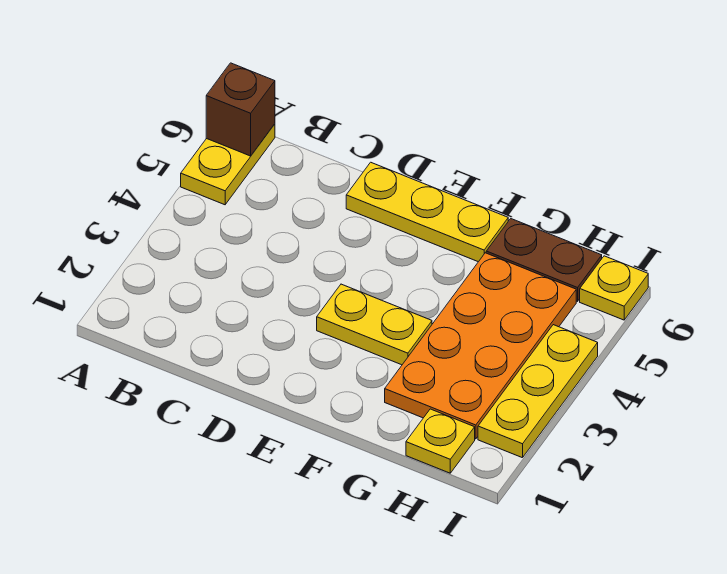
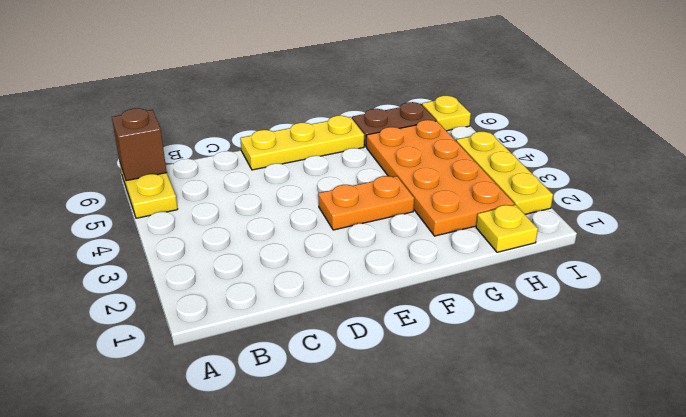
yellow plate E3:F3 level 1 -> orange plate E3:F3 level 1

